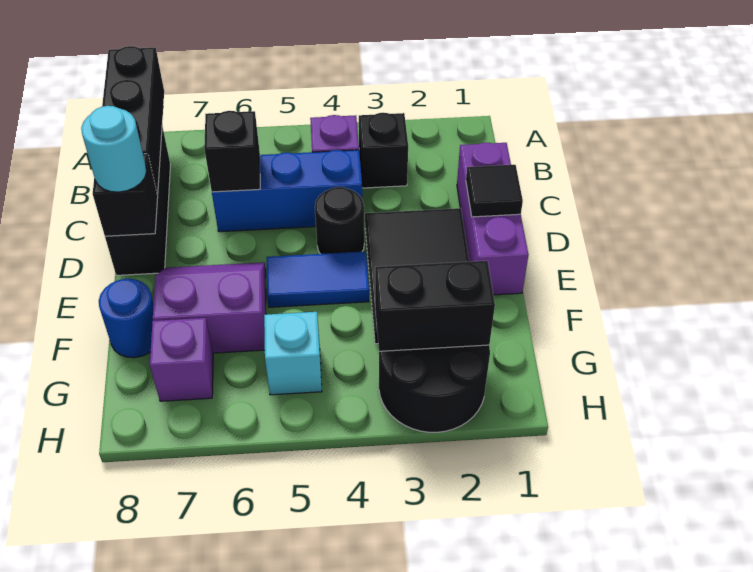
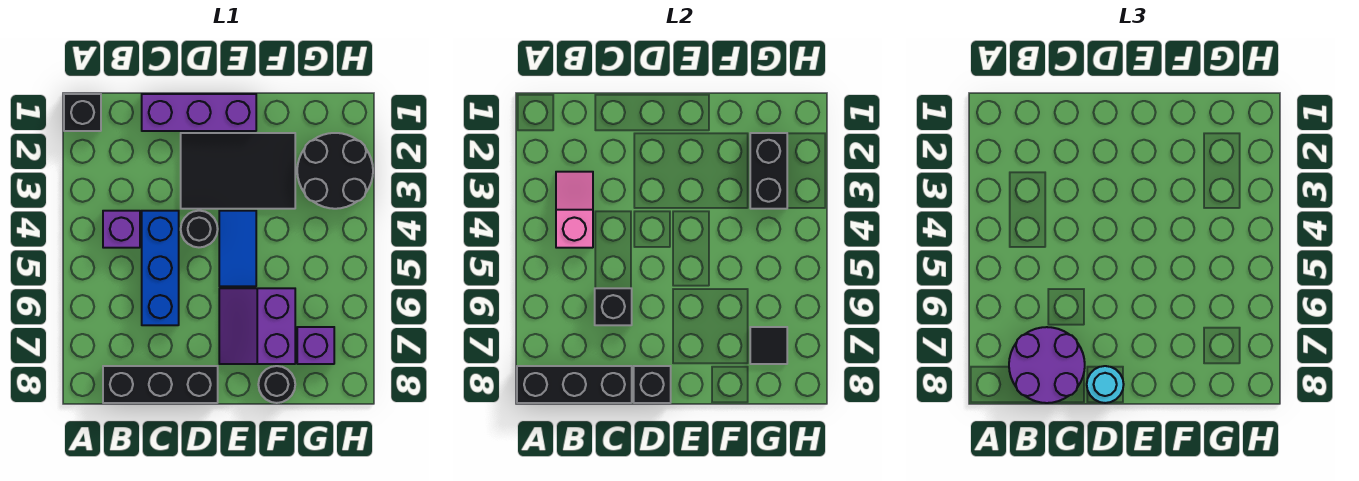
black brick B3 level 1 -> black brick A1 level 1
none -> pink slope B3:B4 level 2 top 4
none -> purple round brick B7:C8 level 3
black tile D1 level 2 -> black tile G7 level 2
blue round brick F8 level 1 -> black round brick F8 level 1
cyan brick G5 level 1 -> none

